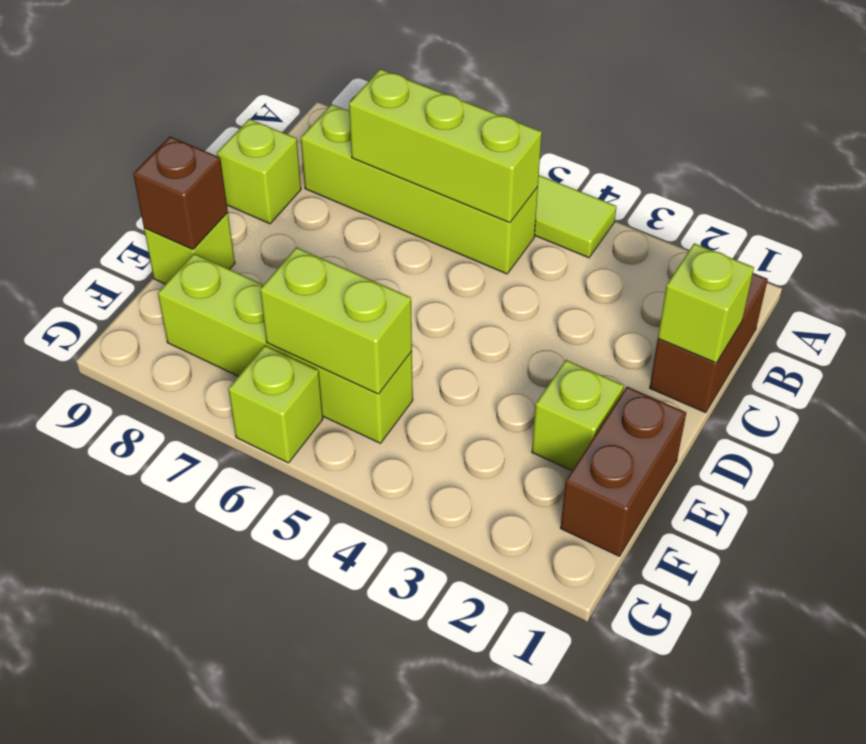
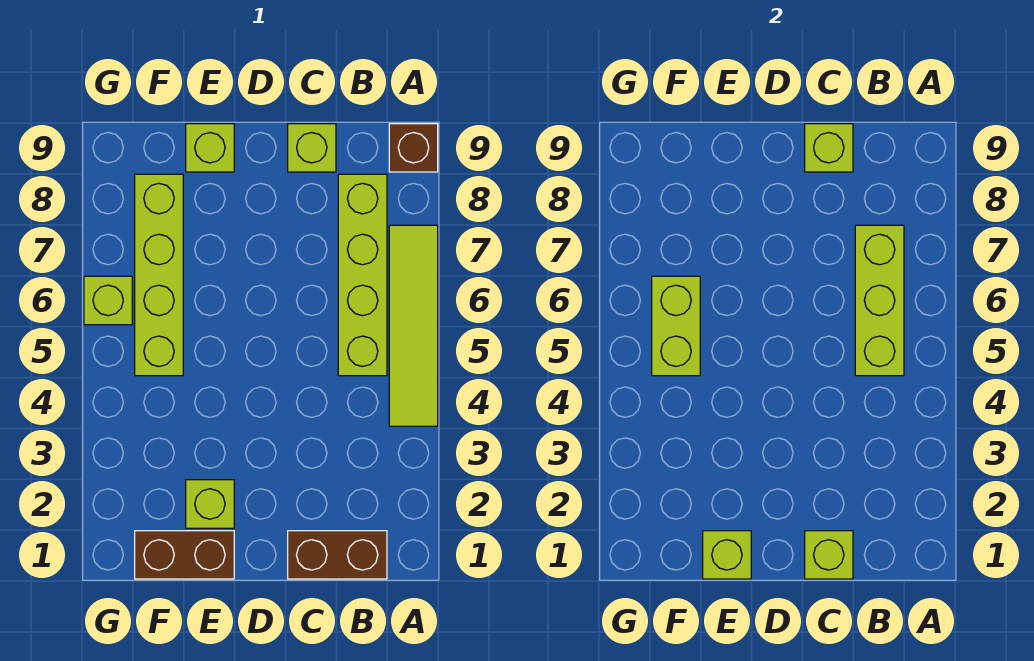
none -> lime brick C9 level 2
none -> lime brick E1 level 2
brown brick E9 level 2 -> brown brick A9 level 1

